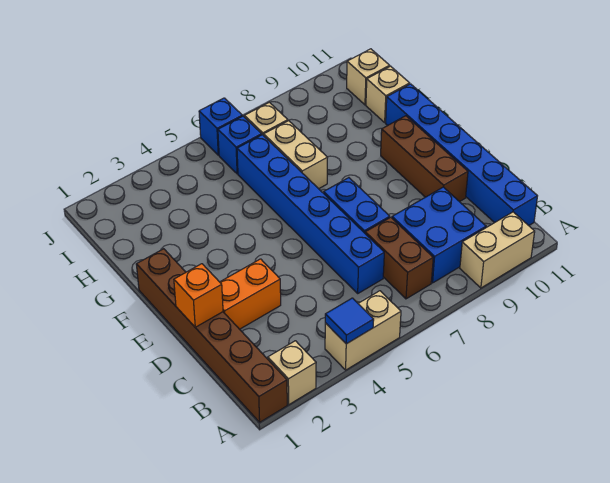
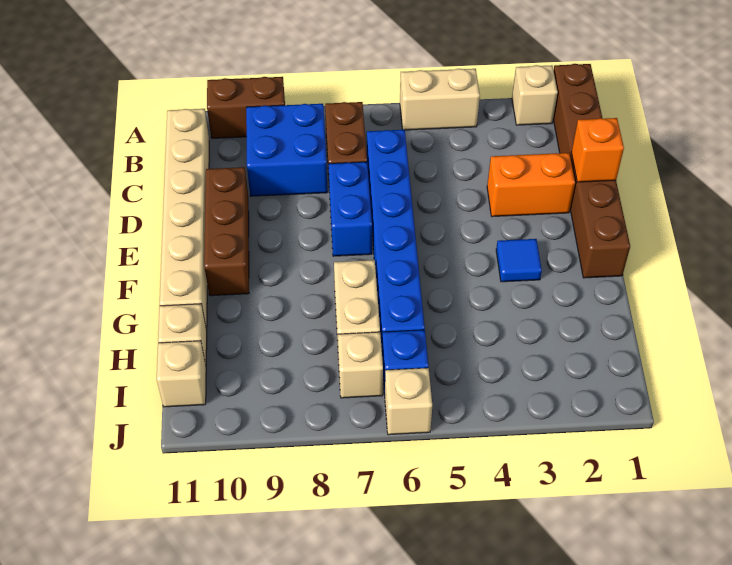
blue tile A4 level 2 -> blue tile F3 level 1
tan brick A9:A10 level 1 -> brown brick A9:A10 level 1
blue brick B11:G11 level 1 -> tan brick B11:G11 level 1
blue brick J6 level 1 -> tan brick J6 level 1

